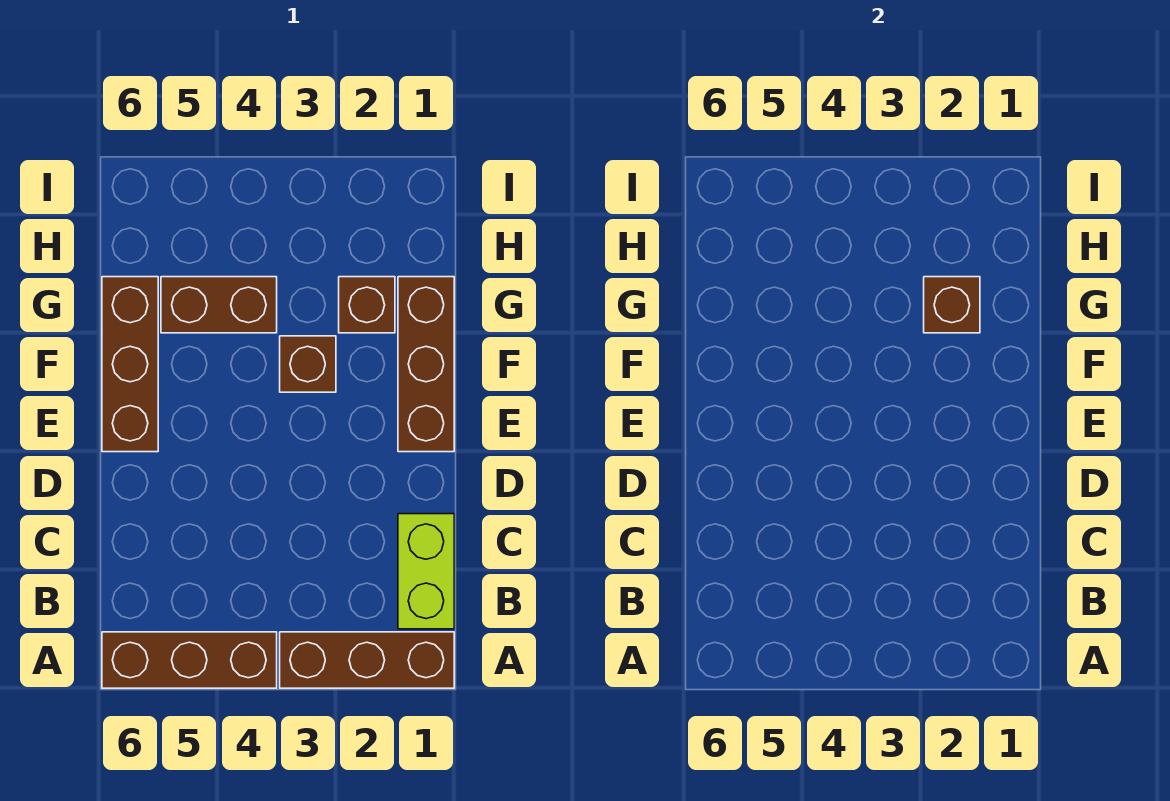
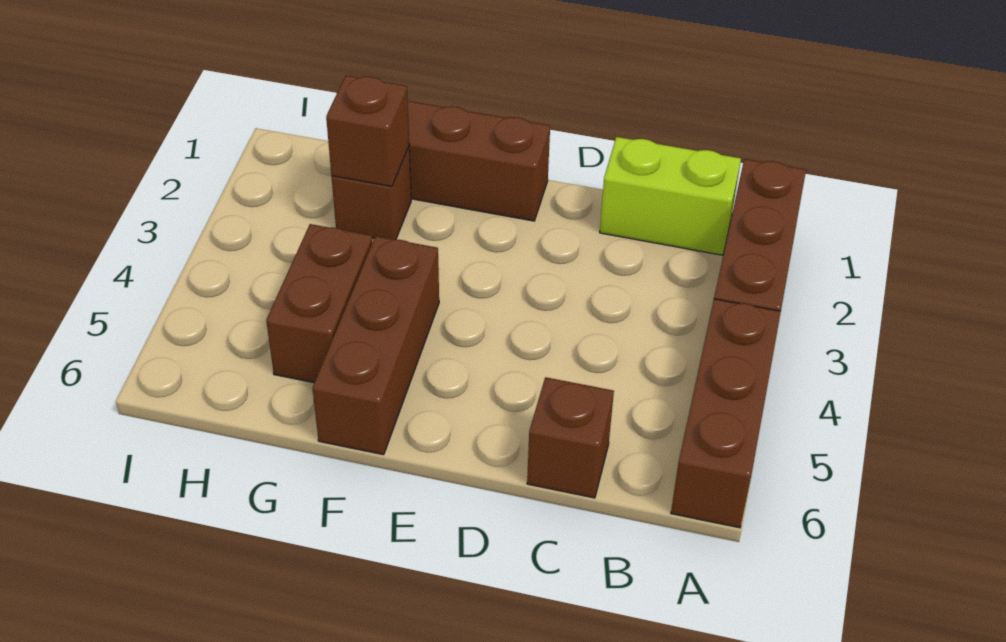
brown brick E6:G6 level 1 -> brown brick F4:F6 level 1
brown brick F3 level 1 -> brown brick C6 level 1

